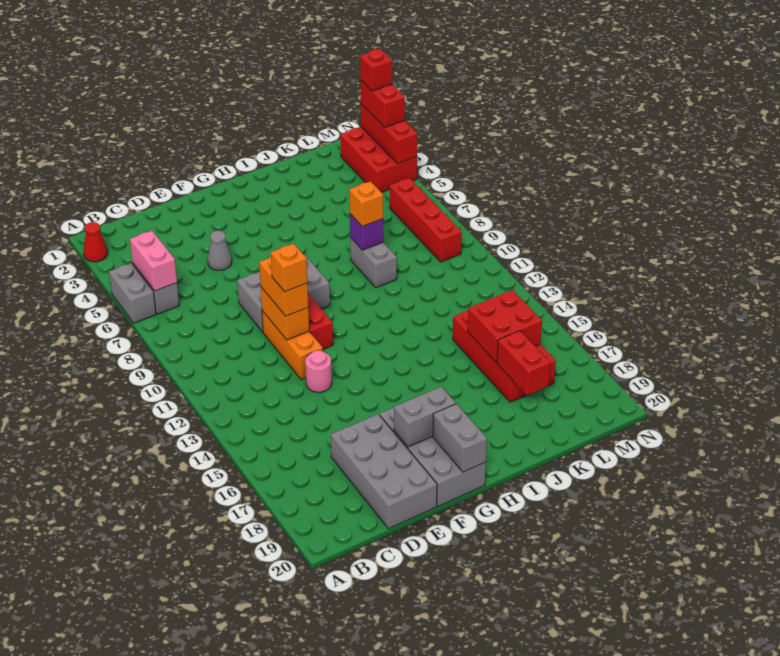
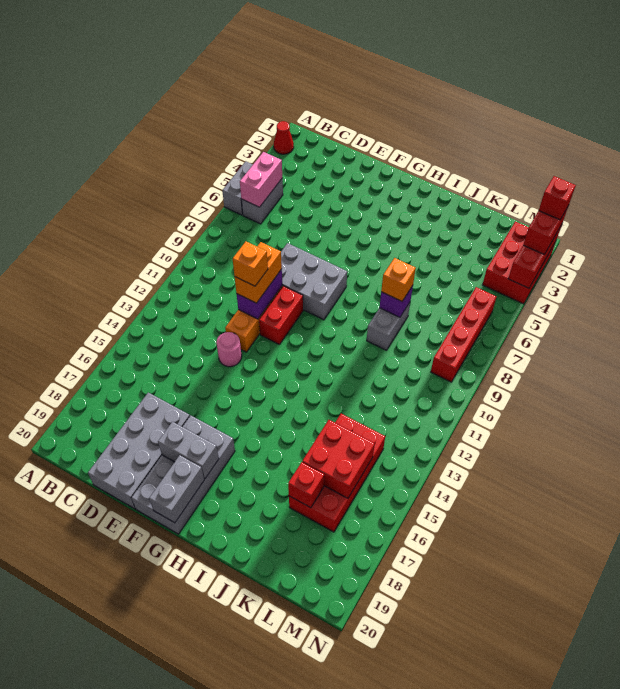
grey cone E5 level 1 -> none
orange brick E10:E11 level 2 -> purple brick E10:E11 level 2
red brick K17:K18 level 2 -> red brick K17 level 2

